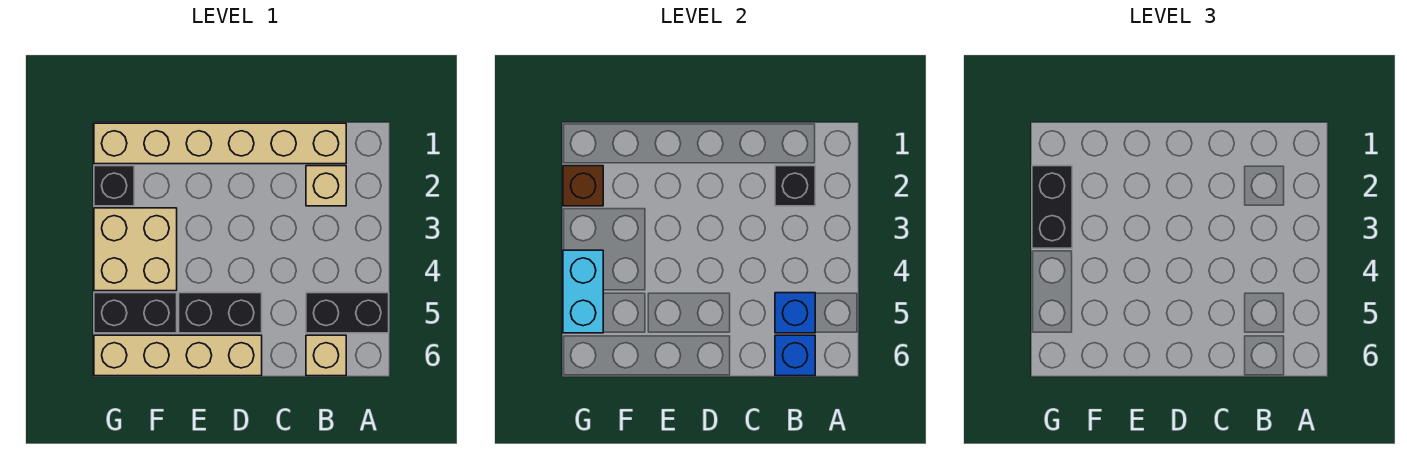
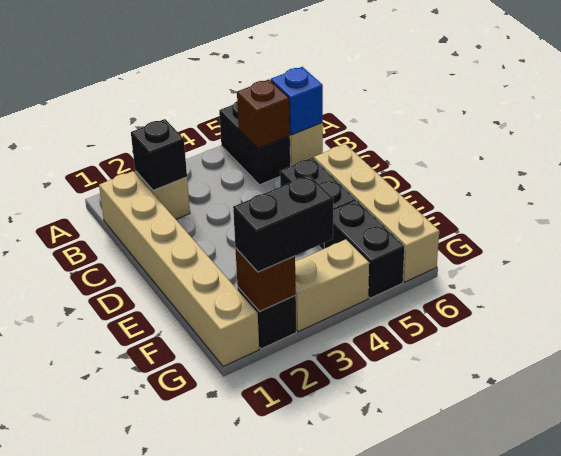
blue brick B5 level 2 -> brown brick B5 level 2
tan brick F3:G4 level 1 -> tan brick G3:G4 level 1
cyan brick G4:G5 level 2 -> none

